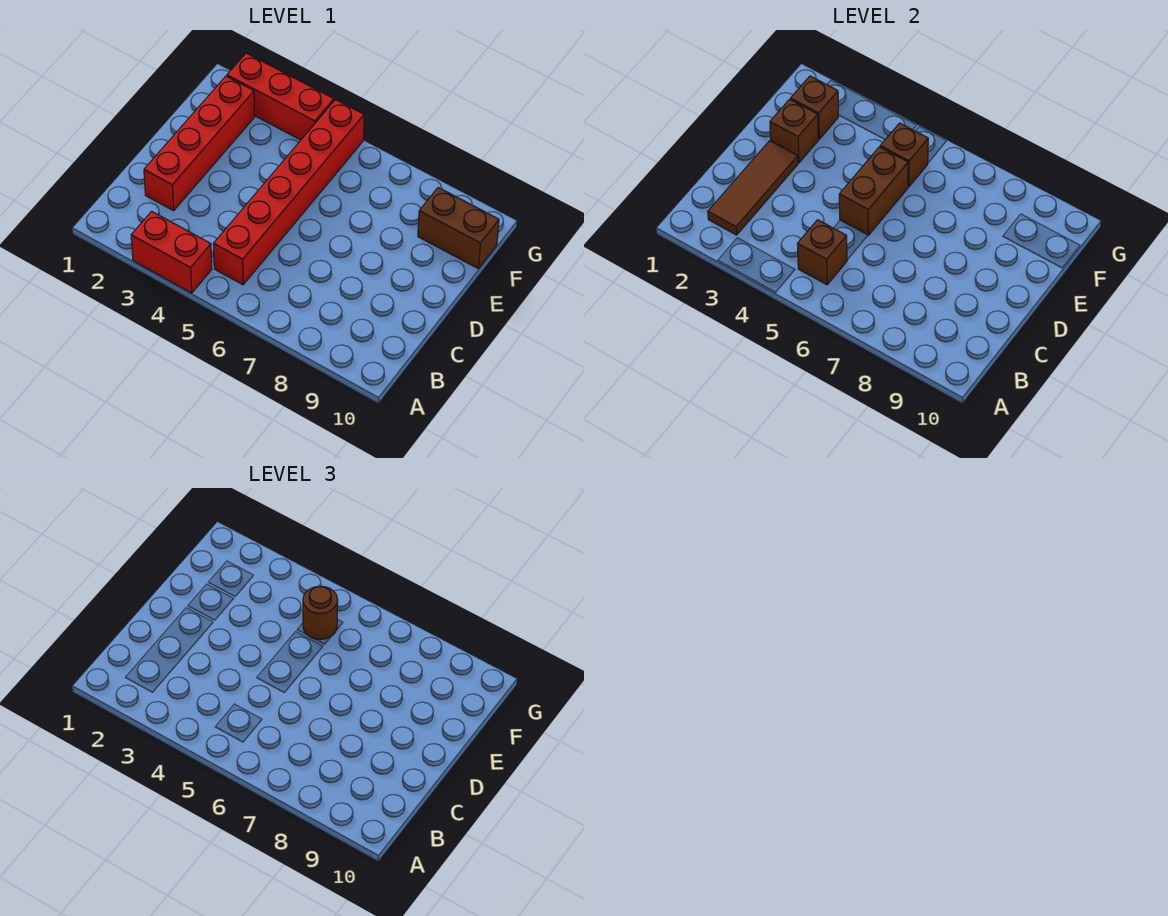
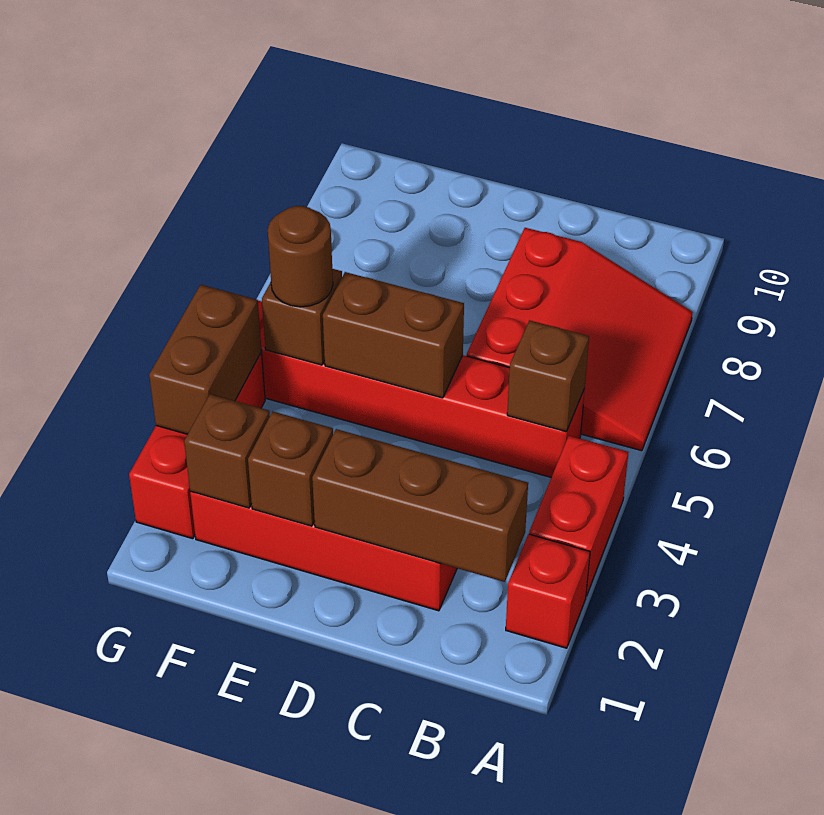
none -> red brick A2 level 1
none -> red slope A6:C8 level 1 top C
brown tile B2:D2 level 2 -> brown brick B2:D2 level 2
brown brick F9:F10 level 1 -> brown brick G3:G4 level 2

